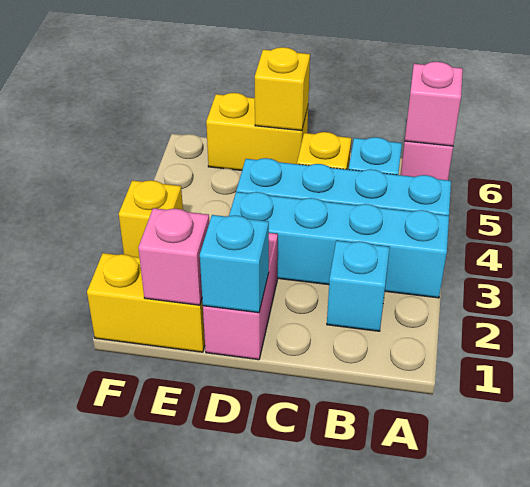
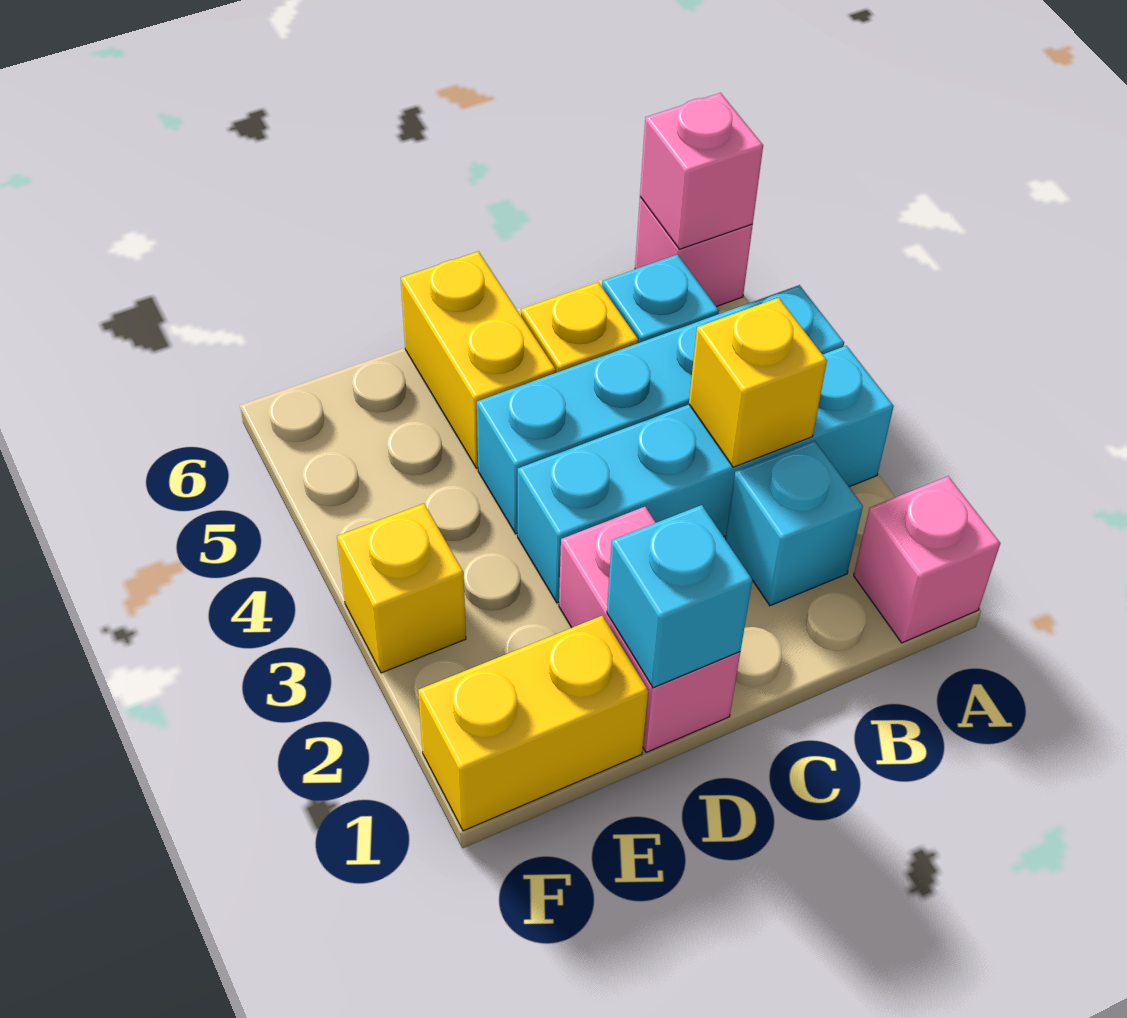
yellow brick D6:E6 level 1 -> yellow brick D5:D6 level 1
yellow brick D6 level 2 -> yellow brick B3 level 2
pink brick E1 level 2 -> pink brick A1 level 1

